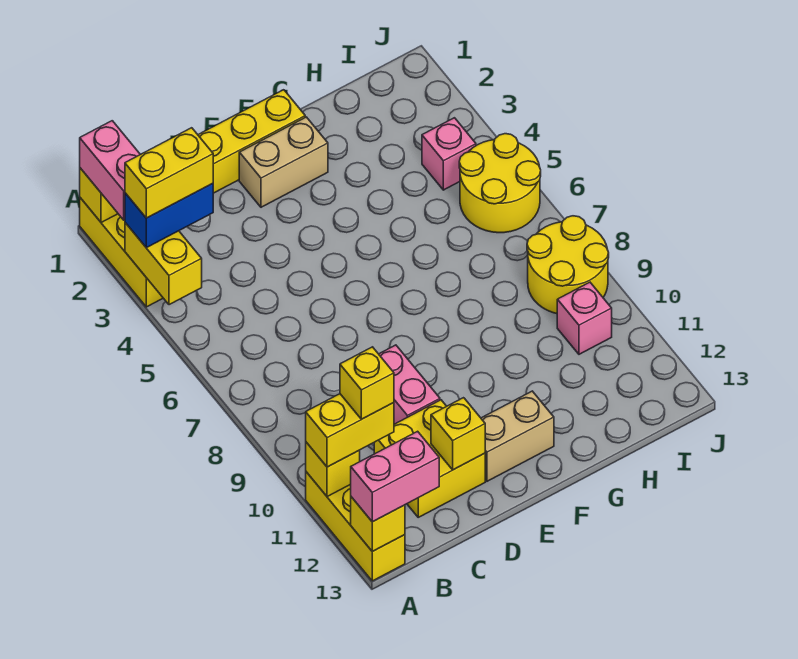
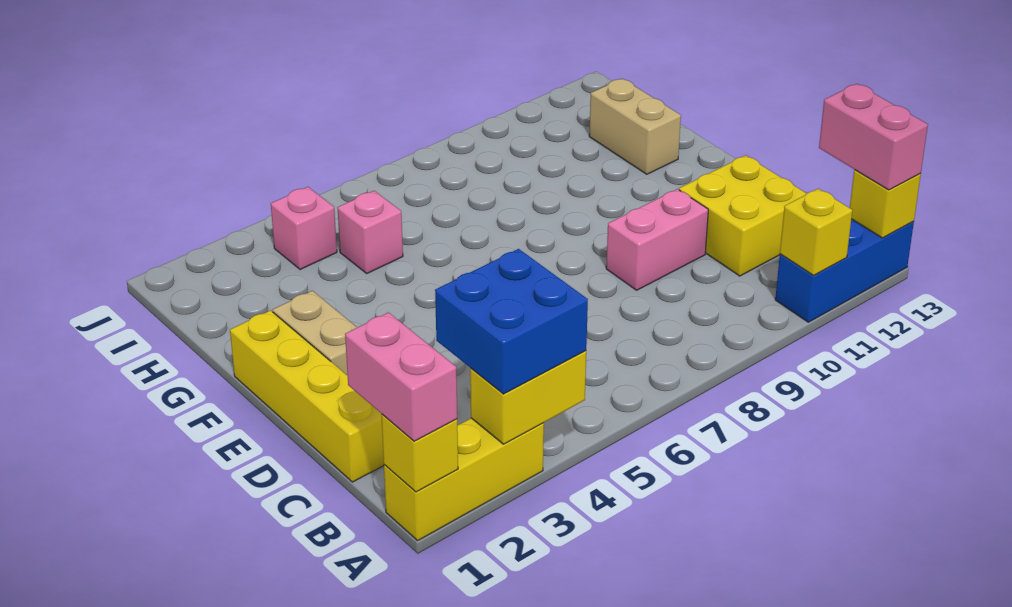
pink brick A1:A2 level 3 -> pink brick A1:B1 level 3
blue brick A3:B3 level 3 -> blue brick A3:B4 level 3
yellow brick A3:B3 level 4 -> none
yellow brick A11:A13 level 1 -> blue brick A11:A13 level 1
yellow brick A11:B11 level 3 -> none
yellow brick B11 level 4 -> none
yellow brick D12 level 2 -> none
tan brick E12:F12 level 1 -> tan brick G12:H12 level 1
yellow round brick I5:J6 level 1 -> none
yellow round brick I8:J9 level 1 -> none
pink brick I10 level 1 -> pink brick H5 level 1

